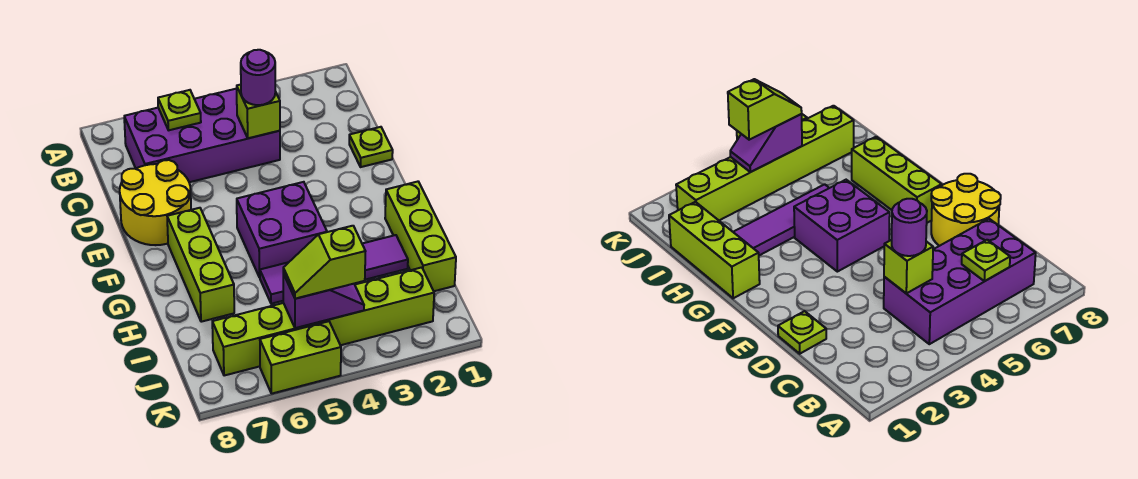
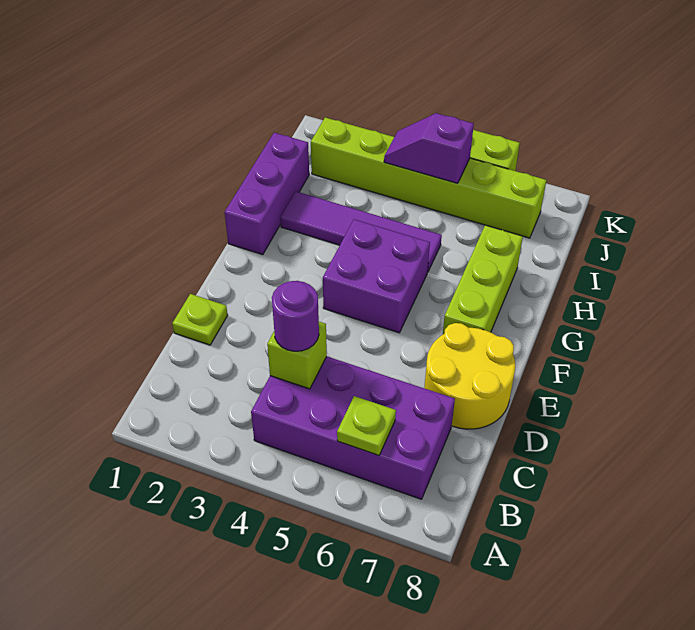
lime brick G1:I1 level 1 -> purple brick G1:I1 level 1
lime slope J4:J5 level 3 top 4 -> none

